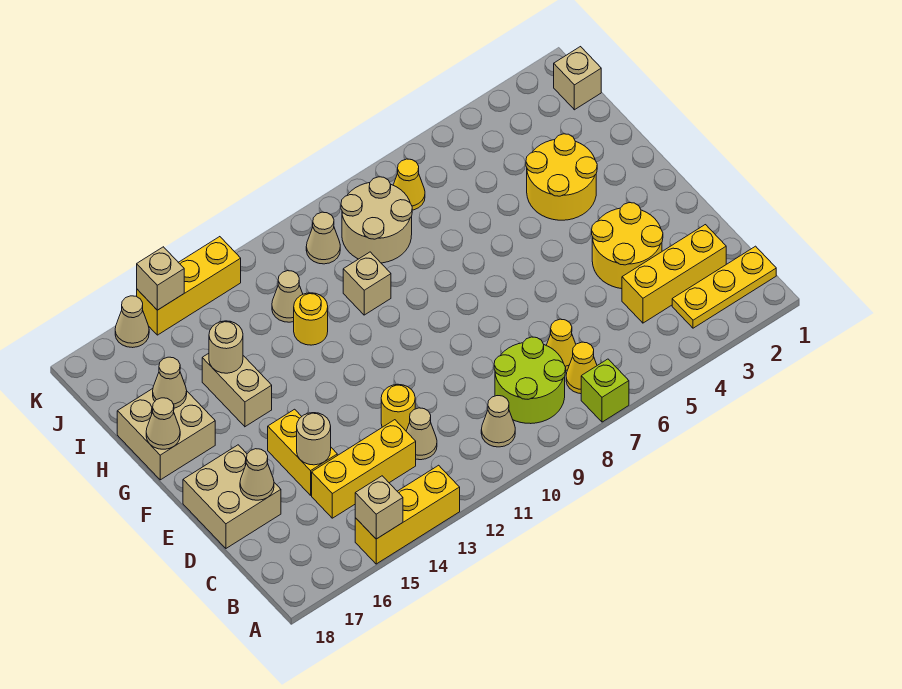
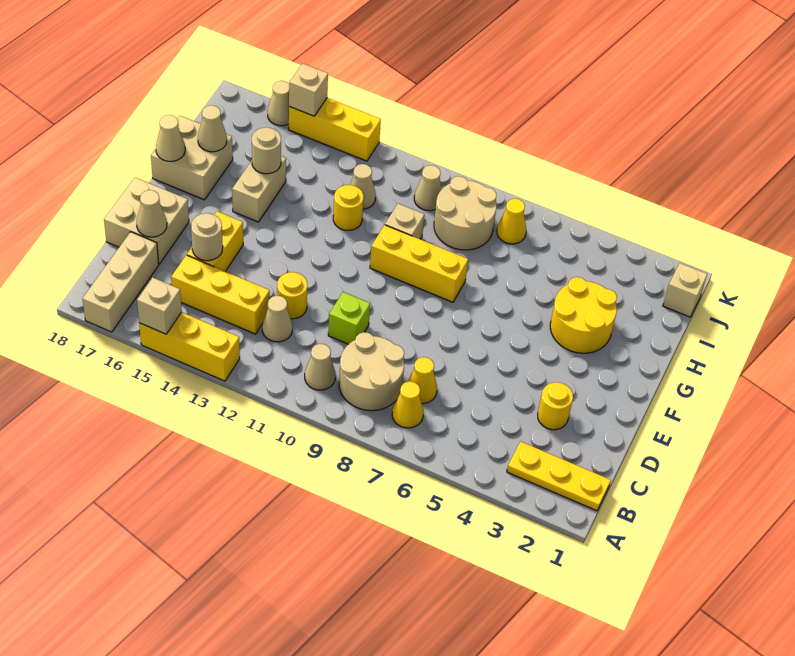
lime brick A7 level 1 -> lime brick D10 level 1
none -> tan brick A17:C17 level 1
lime round brick B8:C9 level 1 -> tan round brick B8:C9 level 1
yellow brick C2:C4 level 1 -> yellow brick G8:G10 level 1
yellow round brick D3:E4 level 1 -> yellow round brick D3 level 1

